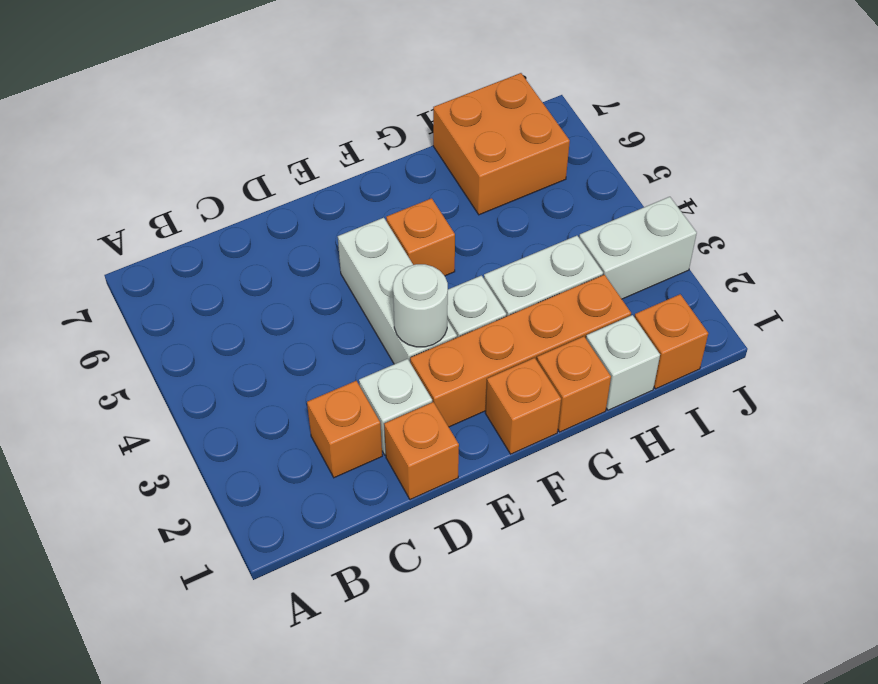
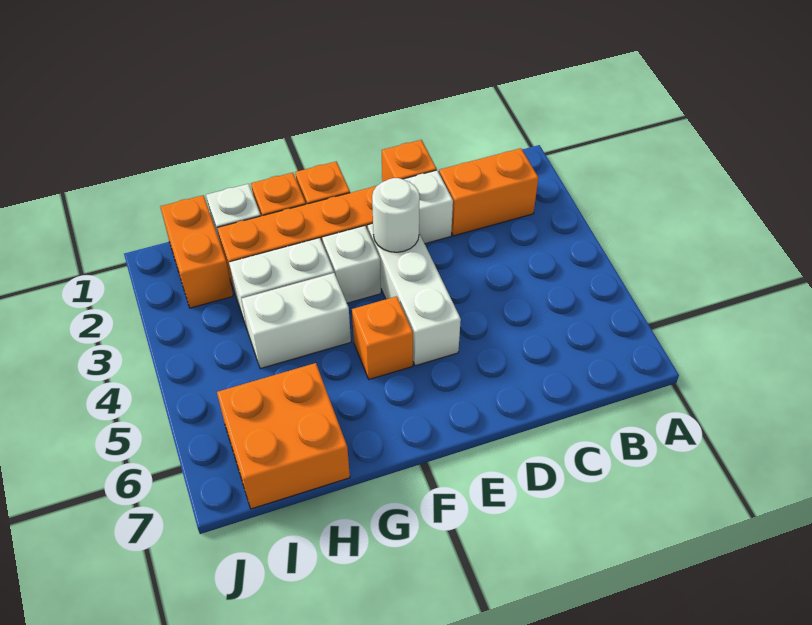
orange brick C2 level 1 -> orange brick B2:C2 level 1
orange brick I1 level 1 -> orange brick I1:I2 level 1
white brick I3:J3 level 1 -> white brick G4:H4 level 1

